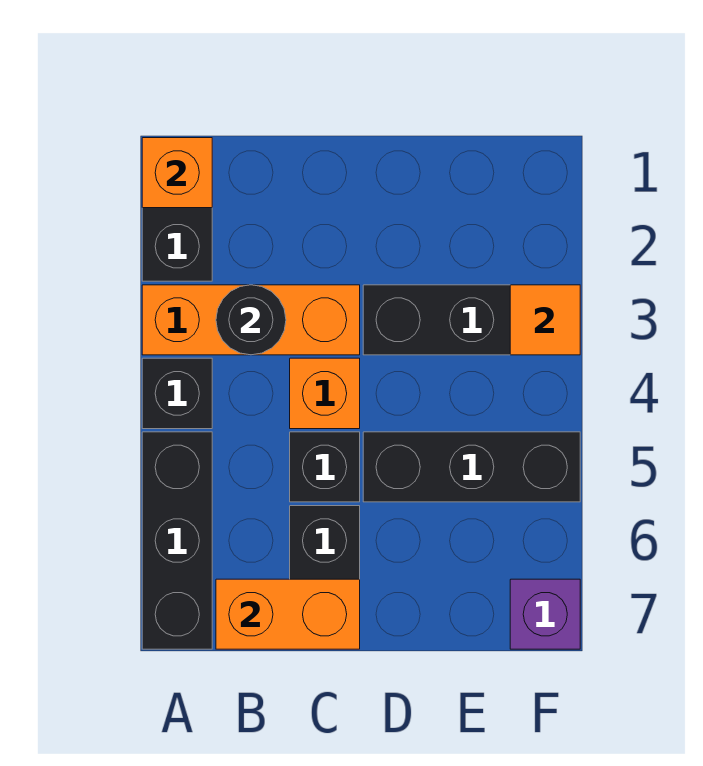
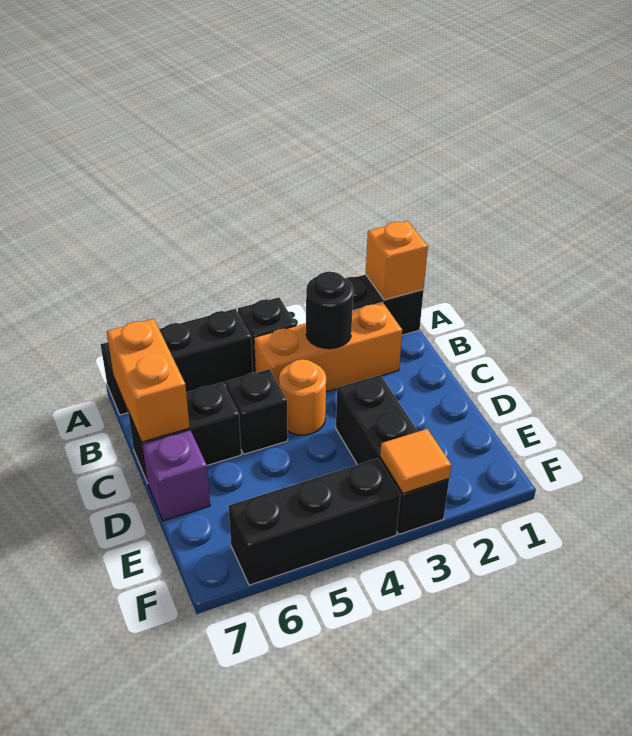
orange brick A3:C3 level 1 -> orange brick B2:B4 level 1
orange brick C4 level 1 -> orange round brick C4 level 1
black brick D5:F5 level 1 -> black brick F4:F6 level 1
purple brick F7 level 1 -> purple brick D7 level 1

